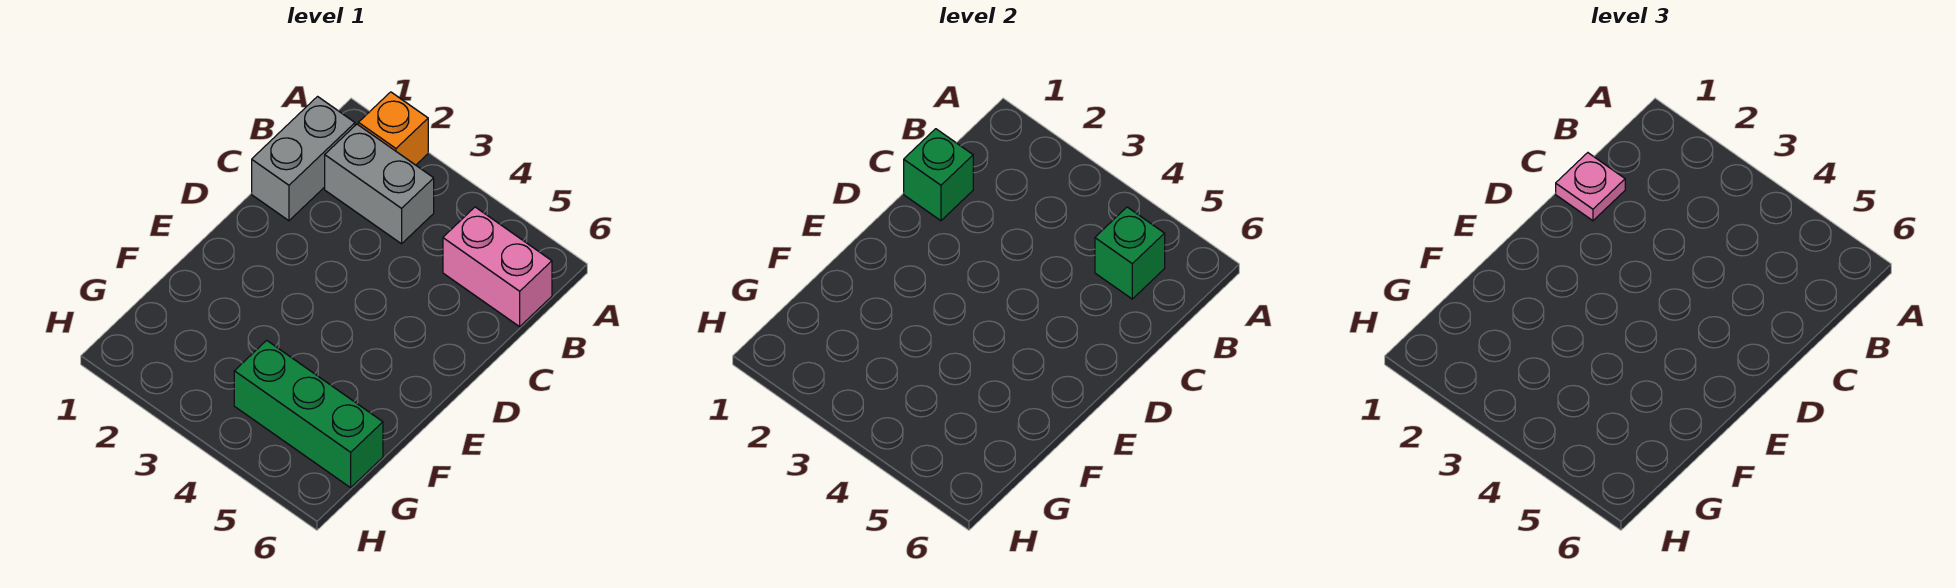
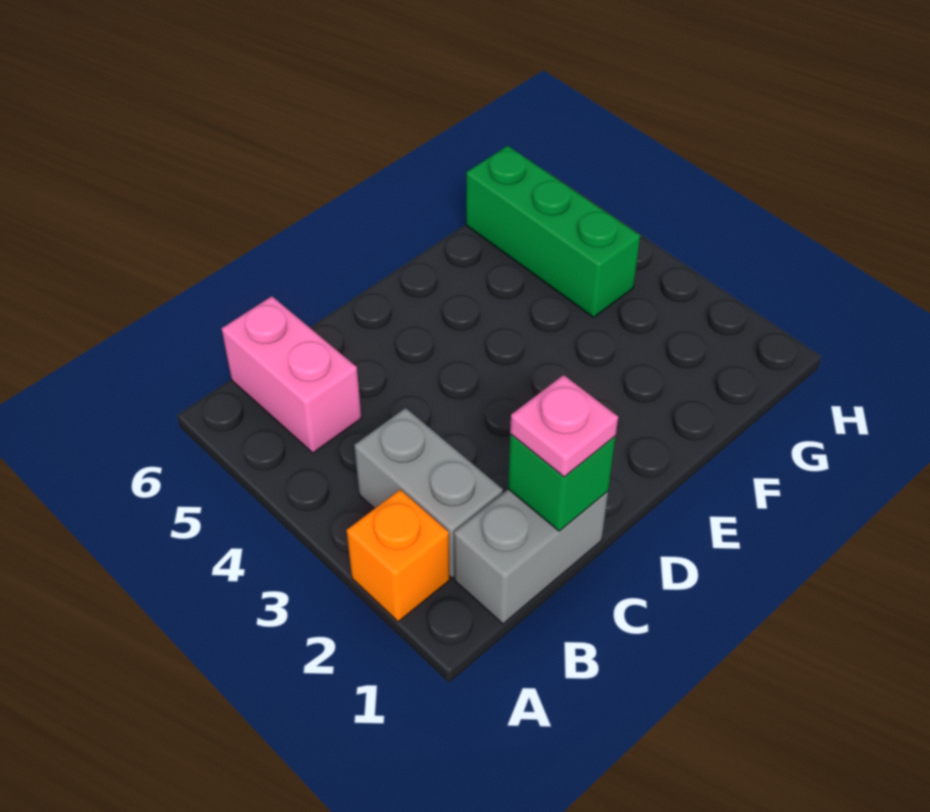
green brick B5 level 2 -> none

